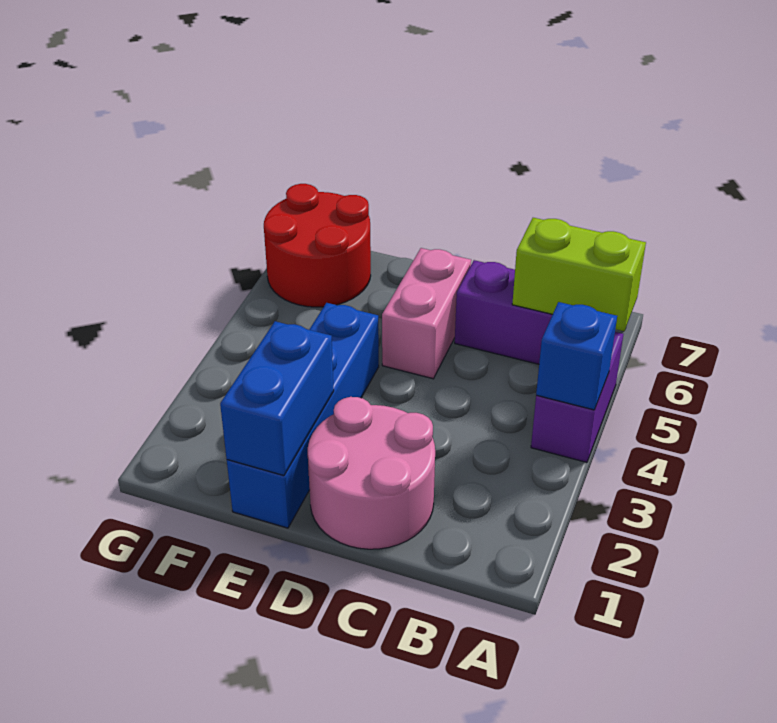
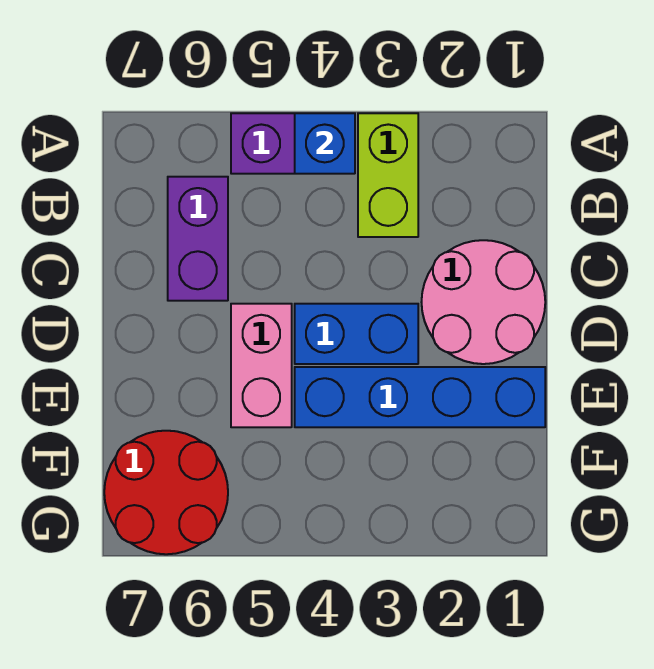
lime brick A6:B6 level 2 -> lime brick A3:B3 level 1
pink brick D5:D6 level 1 -> pink brick D5:E5 level 1
blue brick E1:E2 level 2 -> blue brick D3:D4 level 1

